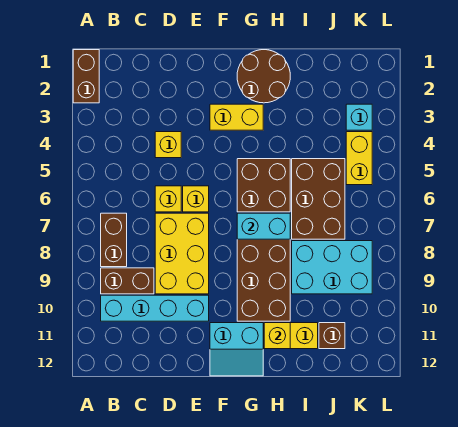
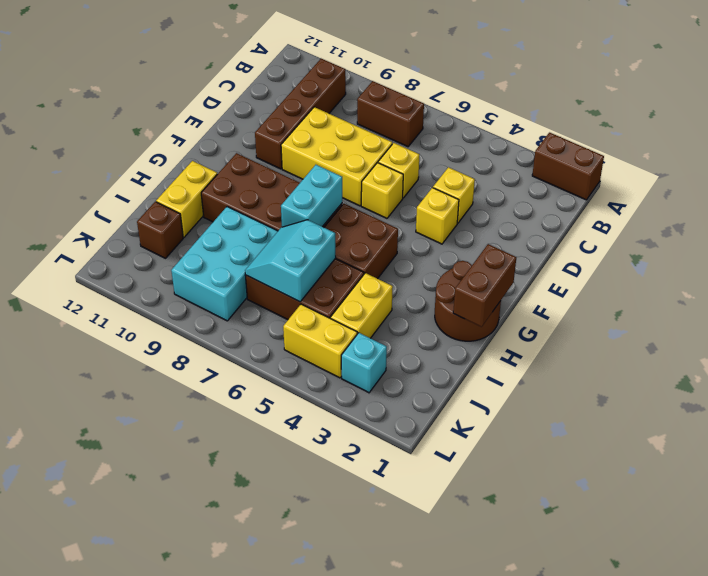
brown brick B9:C9 level 1 -> brown brick G1:H1 level 2
cyan brick B10:E10 level 1 -> brown brick B10:E10 level 1
yellow brick F3:G3 level 1 -> yellow brick I4:J4 level 1
cyan slope F11:G12 level 1 top 11 -> cyan slope I6:J7 level 2 top 6
yellow brick H11 level 2 -> yellow brick E4 level 1

